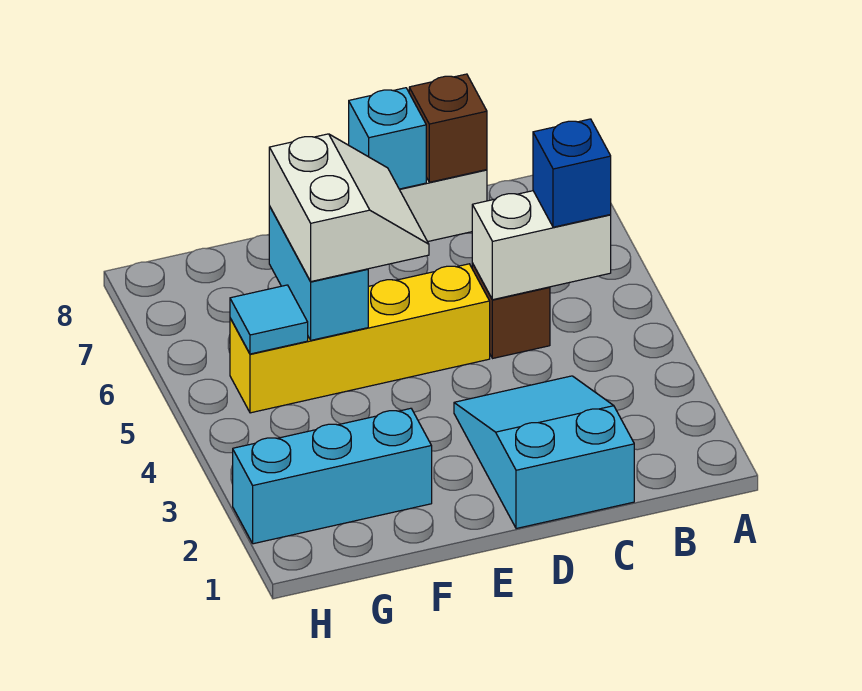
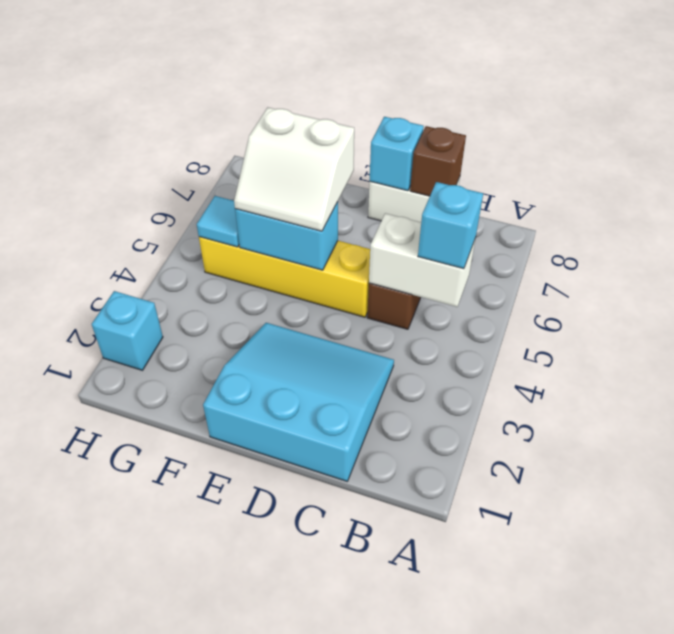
blue brick B5 level 3 -> cyan brick B5 level 3
cyan slope C1:D3 level 1 top 1 -> cyan slope C1:E3 level 1 top 1
white slope E5:F6 level 3 top F -> white slope E5:F6 level 3 top 6
cyan brick F2:H2 level 1 -> cyan brick H2 level 1
cyan brick F5:F6 level 2 -> cyan brick E5:F5 level 2

